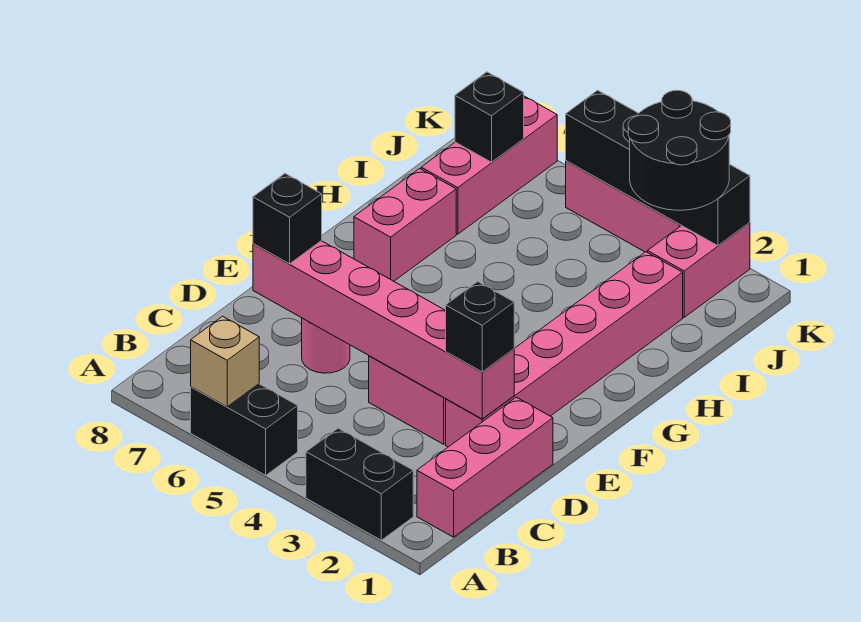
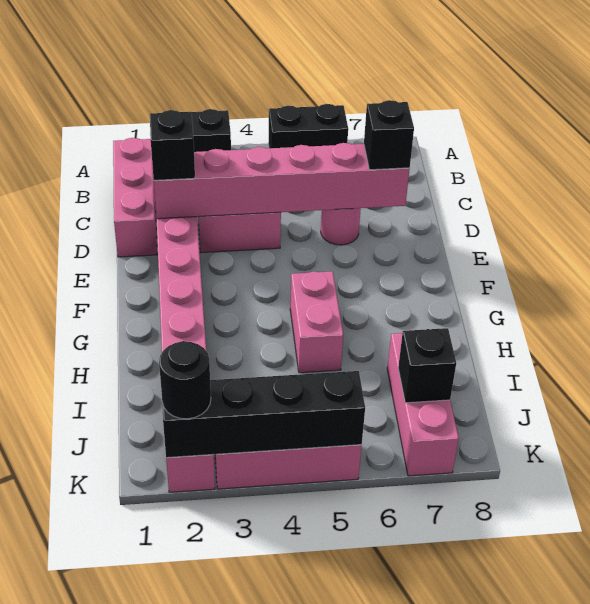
tan brick A6 level 2 -> none
pink brick G7:H7 level 1 -> pink brick G5:H5 level 1
black round brick J2:K3 level 3 -> black round brick K2 level 3

